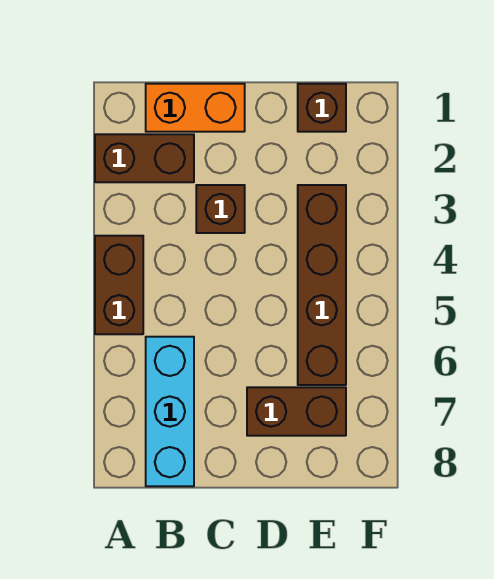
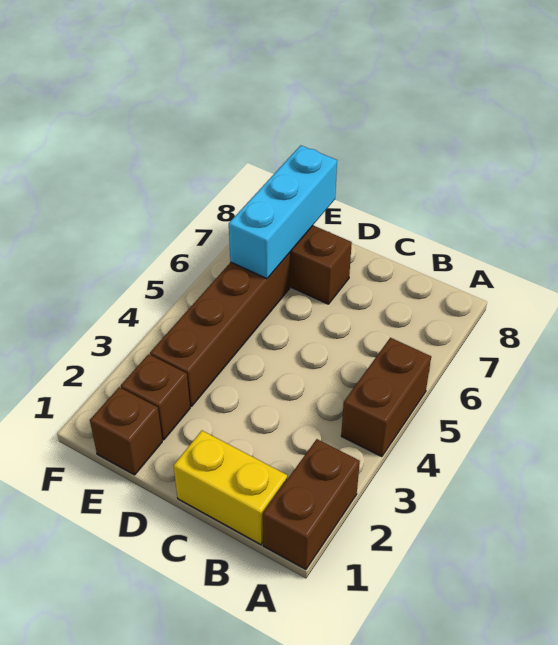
brown brick A2:B2 level 1 -> brown brick A1:A2 level 1
orange brick B1:C1 level 1 -> yellow brick B1:C1 level 1
cyan brick B6:B8 level 1 -> cyan brick E6:E8 level 2
brown brick C3 level 1 -> brown brick E2 level 1

